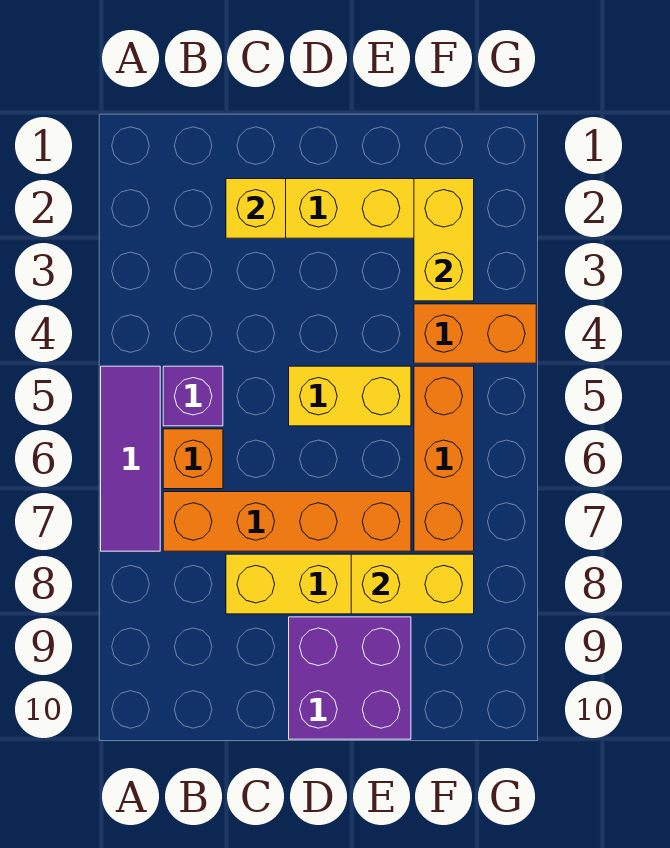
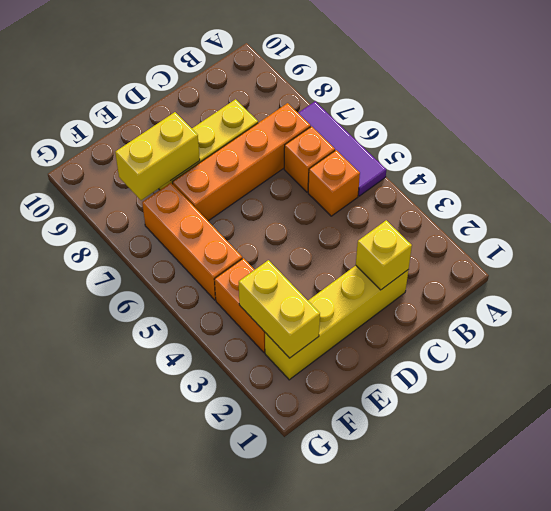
purple brick B5 level 1 -> orange brick B5 level 1
yellow brick D5:E5 level 1 -> none
purple brick D9:E10 level 1 -> none
orange brick F4:G4 level 1 -> orange brick F3:F4 level 1

